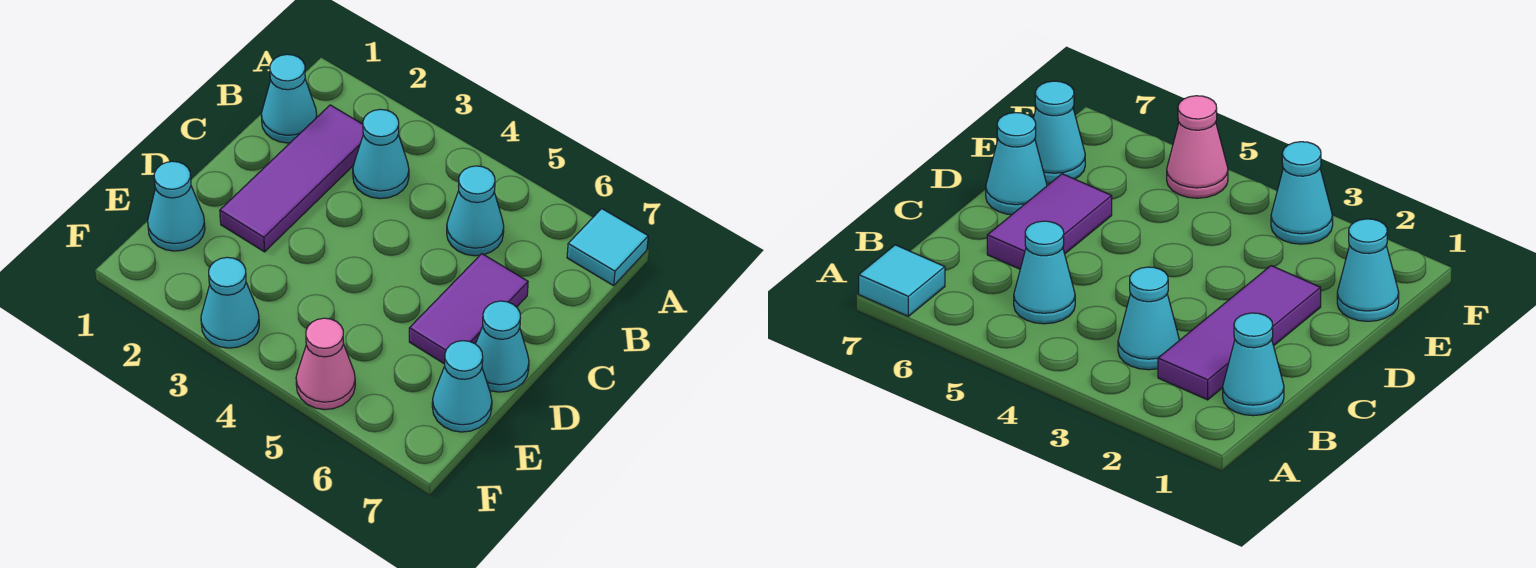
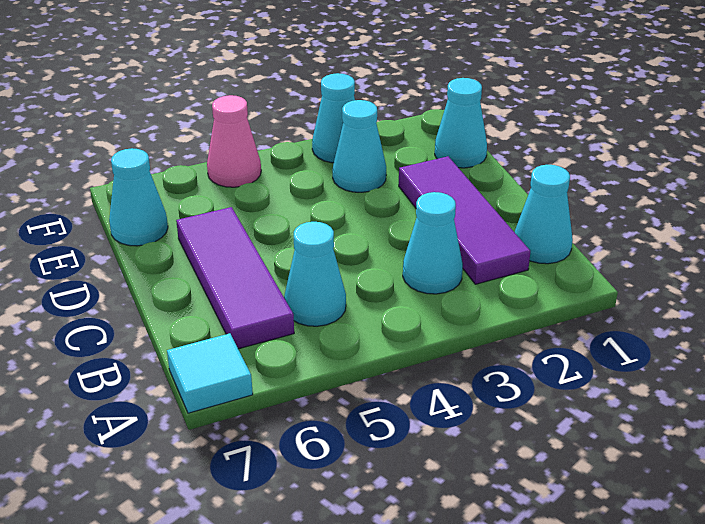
purple tile C6:D6 level 1 -> purple tile B6:D6 level 1
cyan cone D7 level 1 -> cyan cone E3 level 1

